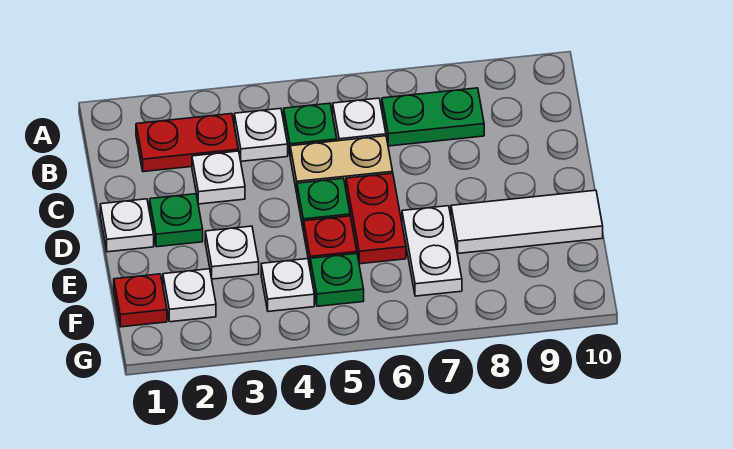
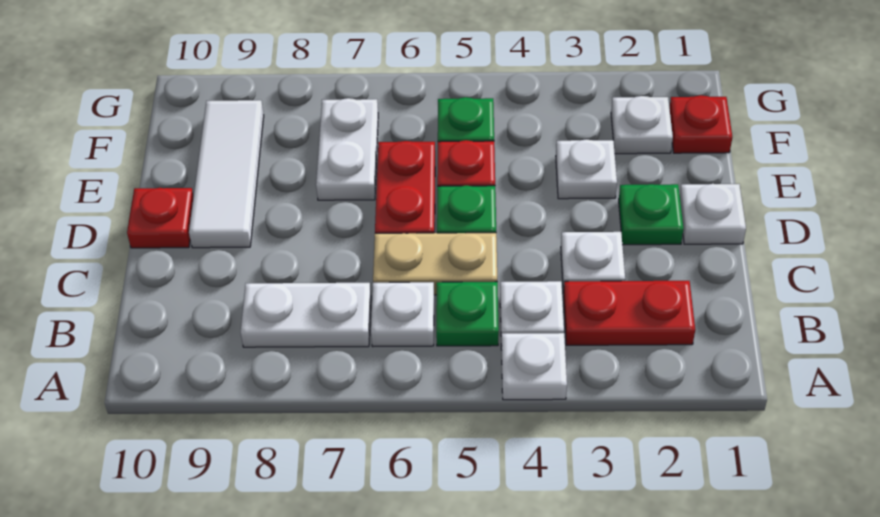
green plate B7:B8 level 1 -> white plate B7:B8 level 1
none -> red plate D10 level 1
white tile E8:E10 level 1 -> white tile D9:F9 level 1
white plate F4 level 1 -> white plate A4 level 1

